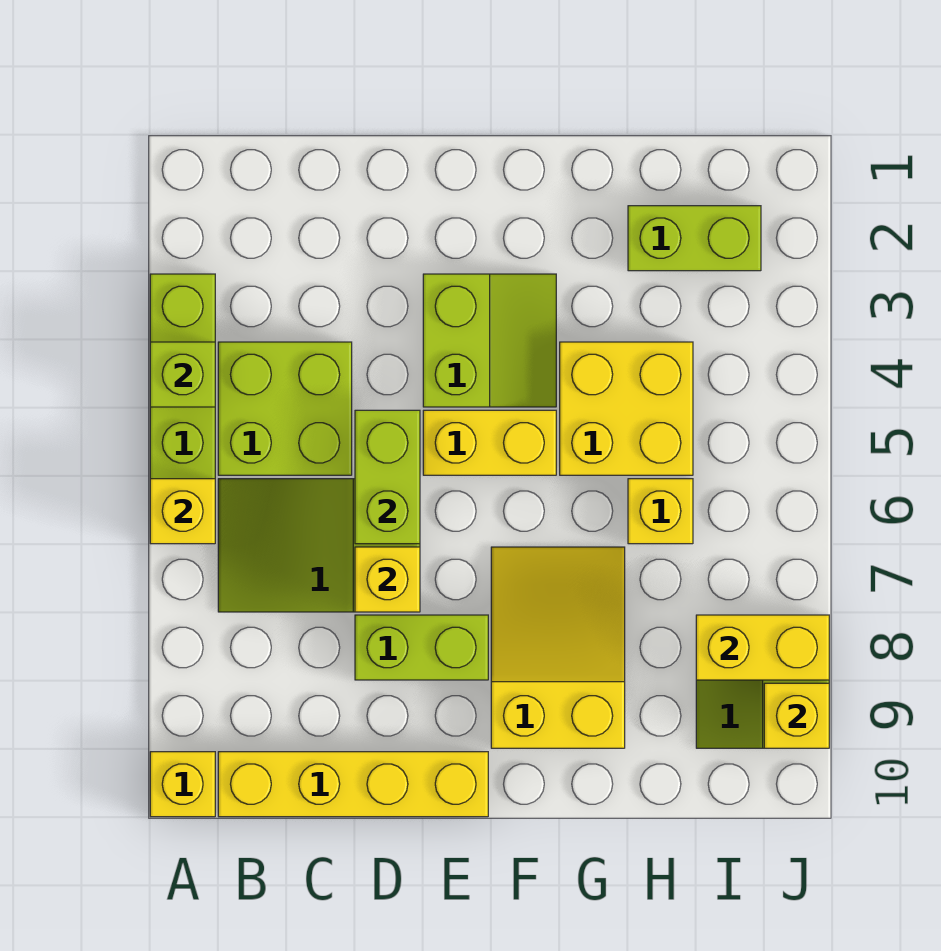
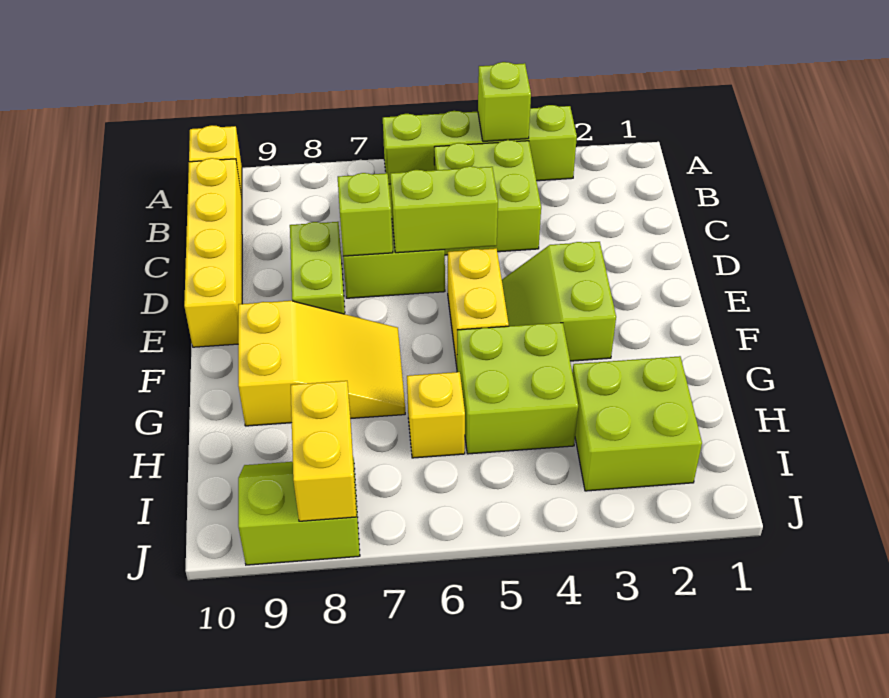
yellow brick A6 level 2 -> none
yellow brick D7 level 2 -> lime brick D7 level 2
lime slope E3:F4 level 1 top E -> lime slope E3:F4 level 1 top 3
yellow brick G4:H5 level 1 -> lime brick G4:H5 level 1
lime brick H2:I2 level 1 -> lime brick H2:I3 level 1
yellow brick J9 level 2 -> none

